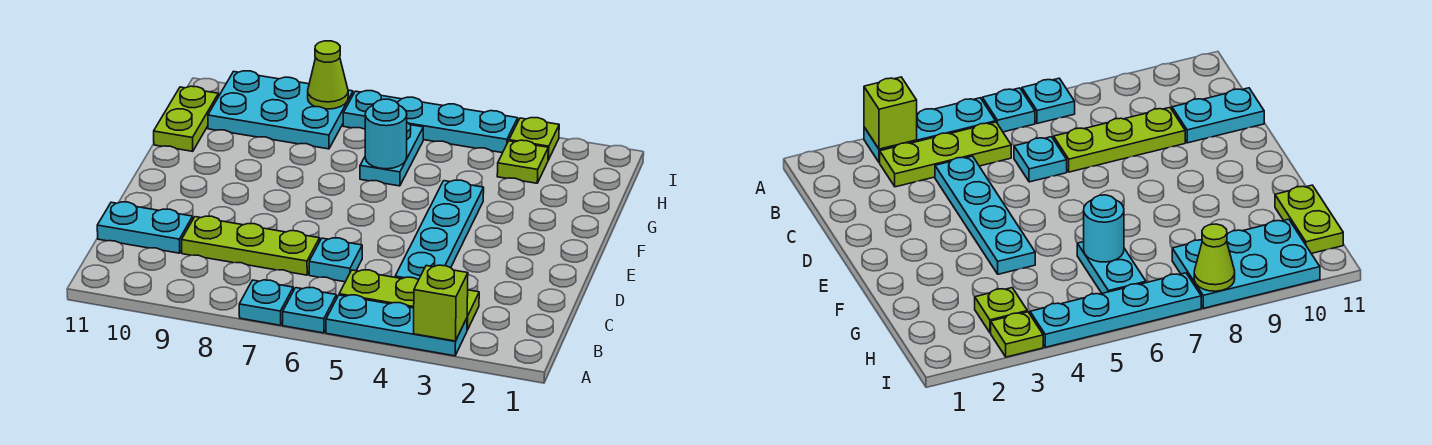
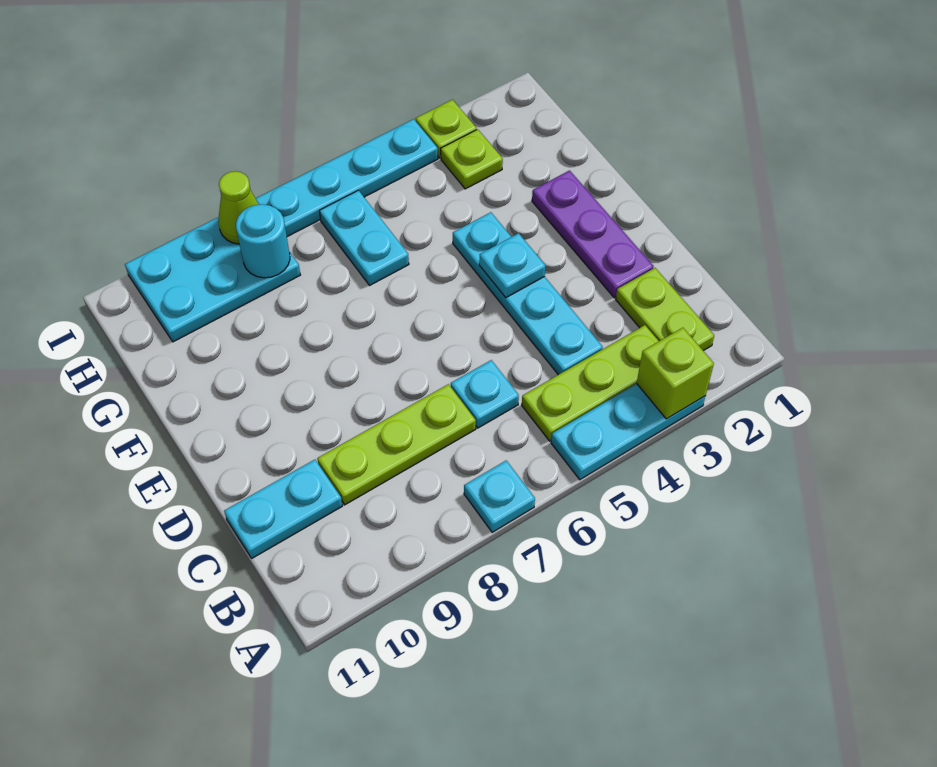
cyan plate A6 level 1 -> cyan plate E4 level 2
none -> purple plate D2:F2 level 1
cyan round brick G6 level 2 -> cyan round brick H8 level 2
lime plate G11:H11 level 1 -> lime plate B2:C2 level 1

